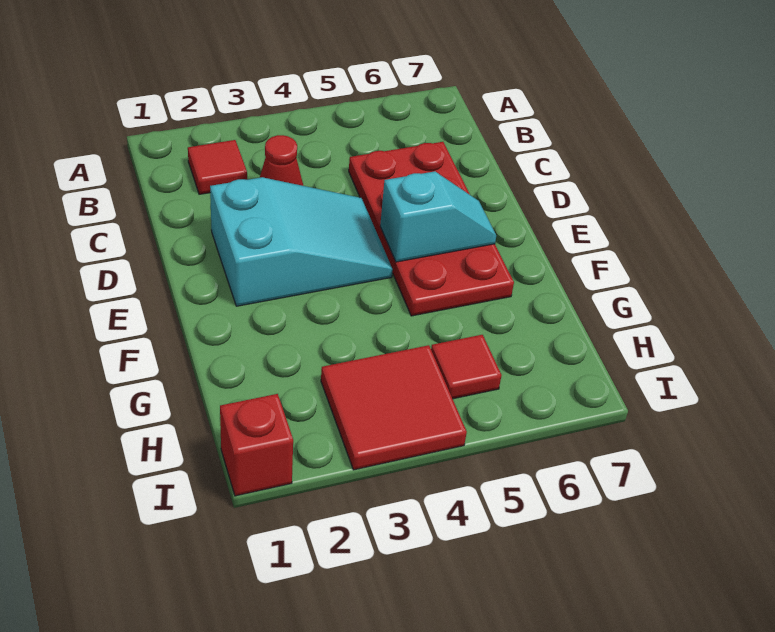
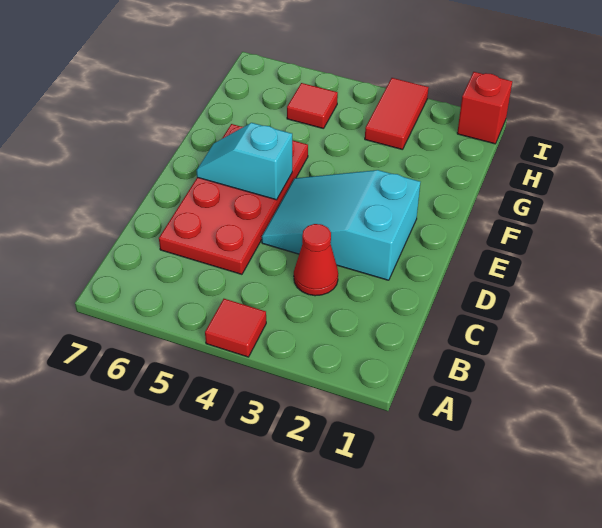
red tile B2 level 1 -> red tile A4 level 1
red tile H3:I4 level 1 -> red tile H3:I3 level 1

